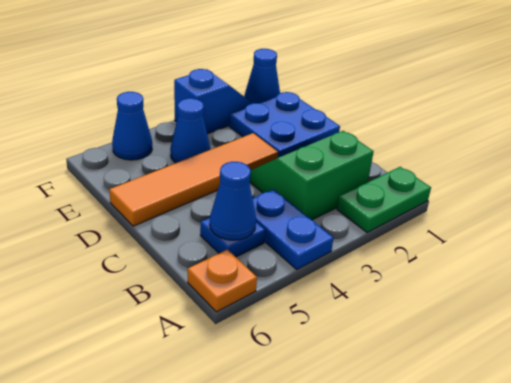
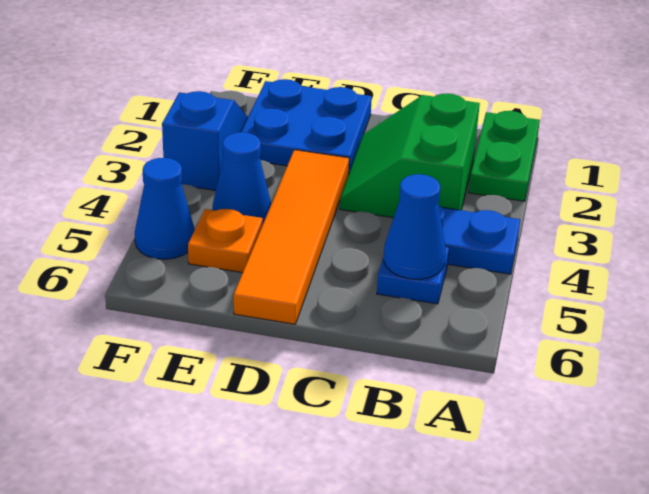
orange plate A6 level 1 -> orange plate E5 level 1
blue cone F1 level 1 -> none

